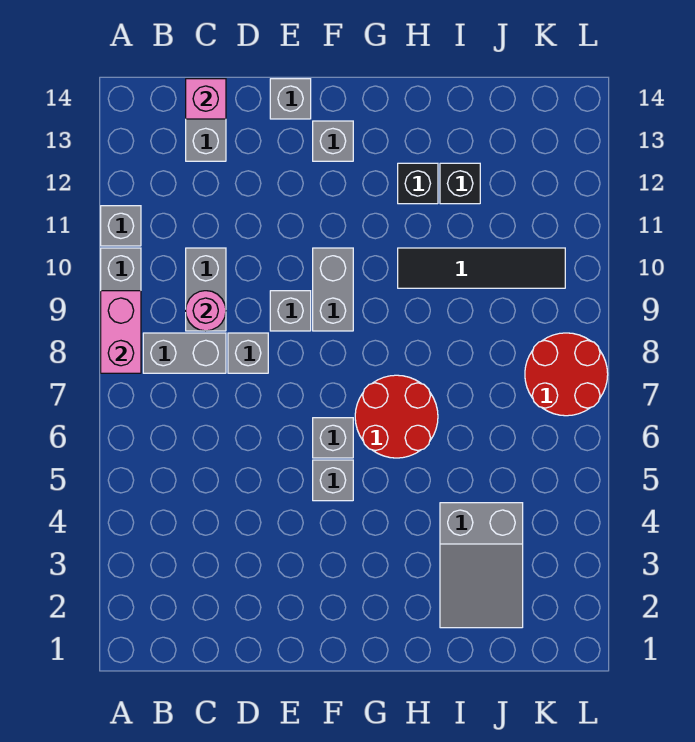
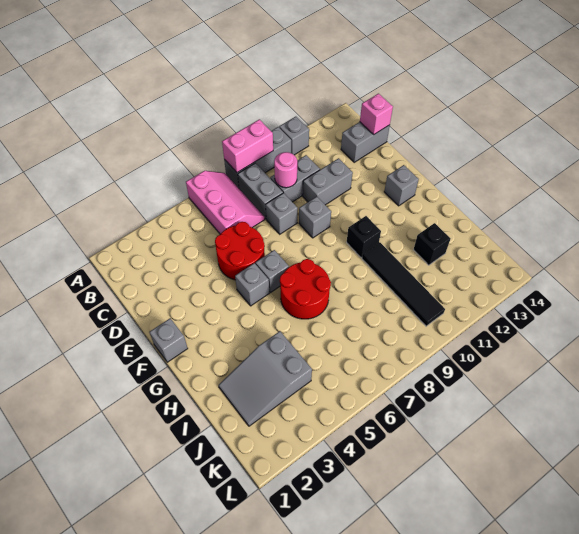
none -> pink slope A6:C7 level 1 top 6
grey brick E14 level 1 -> grey brick F1 level 1
grey brick F9:F10 level 1 -> grey brick D10:D11 level 1
black brick H12 level 1 -> black brick G10 level 1
red round brick K7:L8 level 1 -> red round brick D5:E6 level 1

